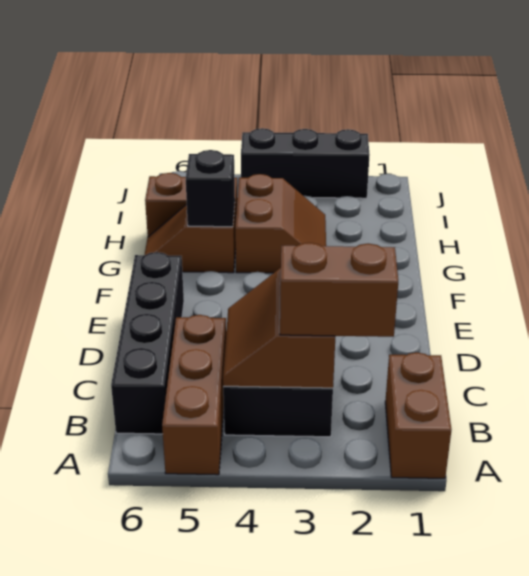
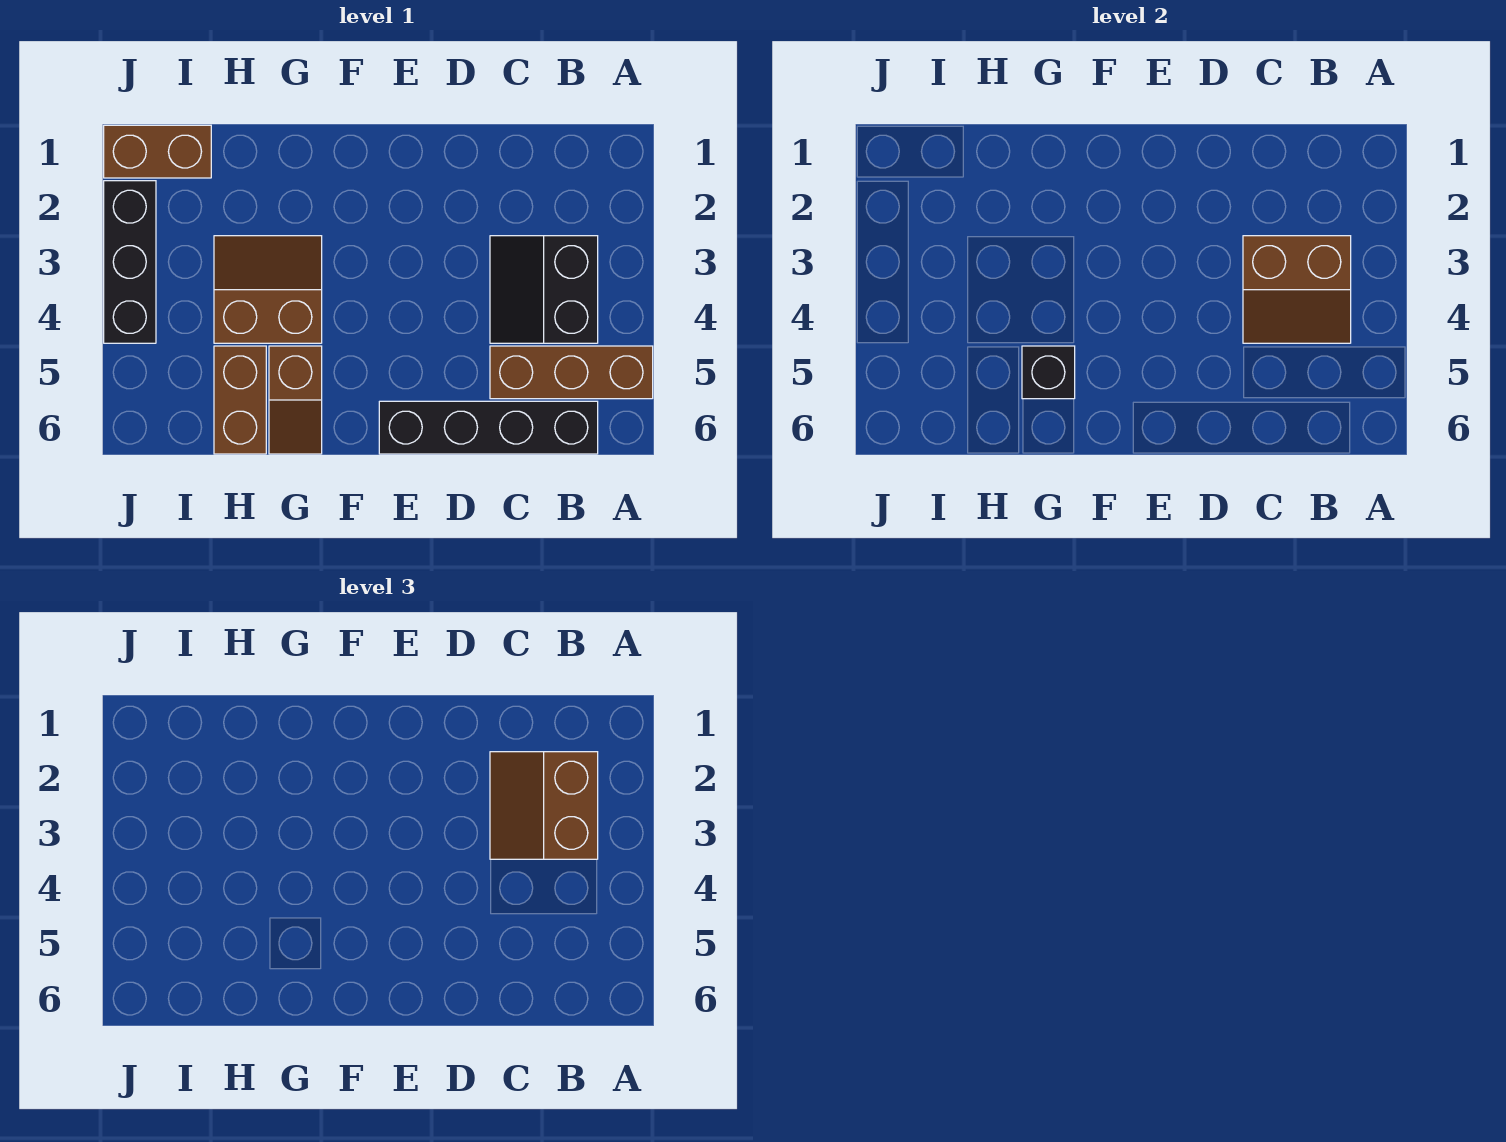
brown brick A1:B1 level 1 -> brown brick I1:J1 level 1

